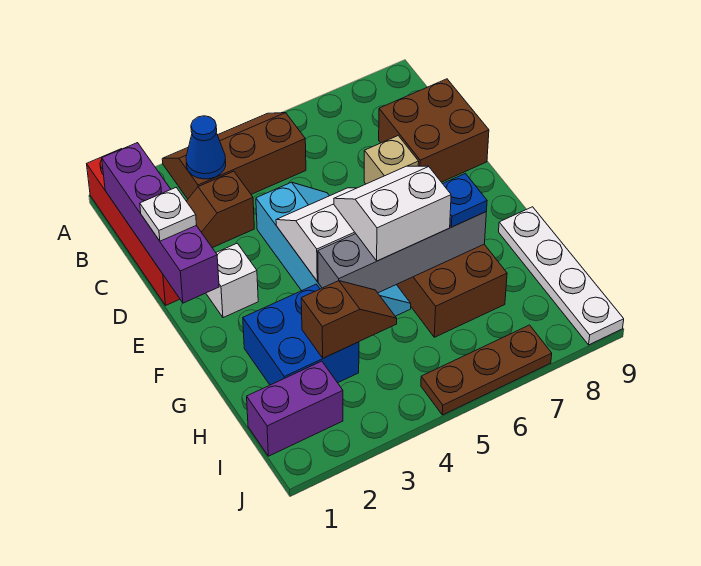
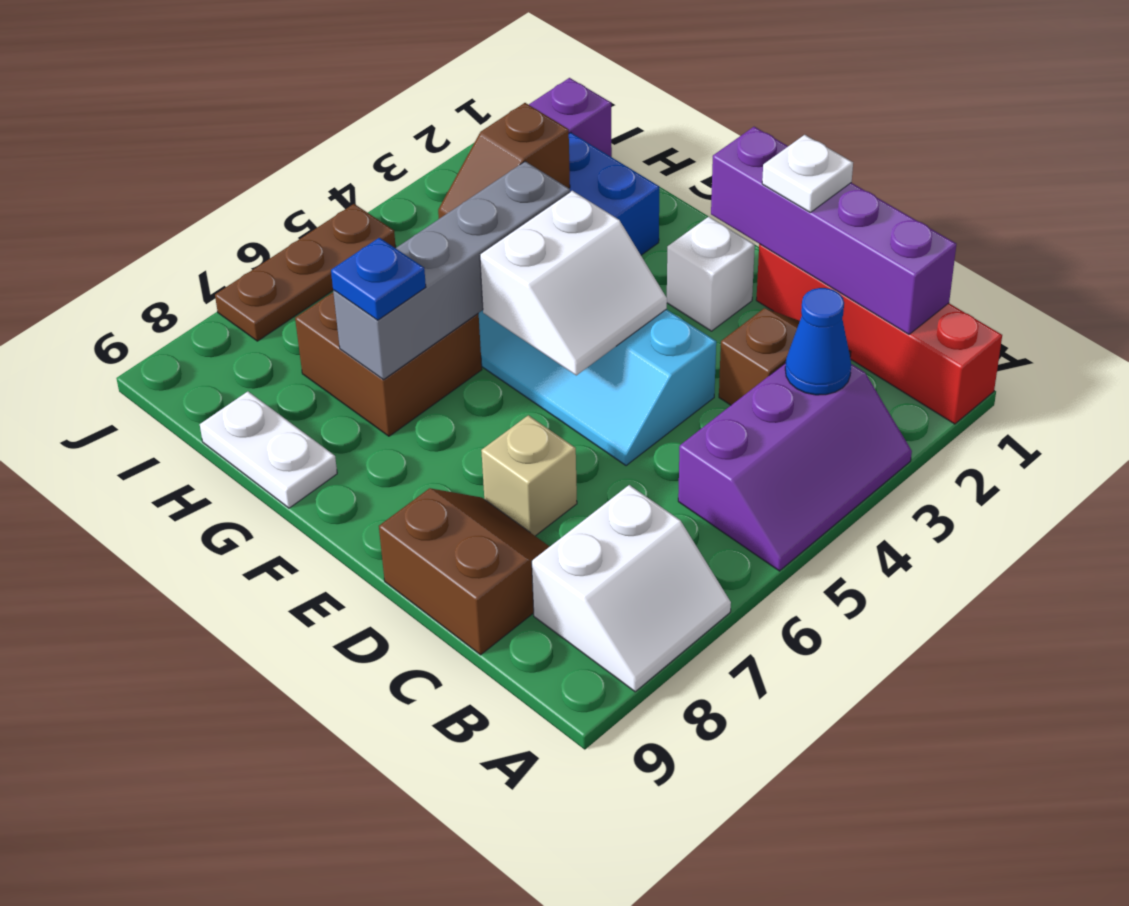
brown slope A3:B5 level 1 top B -> purple slope A3:B5 level 1 top B
brown brick C8:D9 level 1 -> brown slope C8:D9 level 1 top 9
white slope F5:G6 level 3 top G -> white slope A7:B8 level 1 top B
white plate G9:J9 level 1 -> white plate G9:H9 level 1

